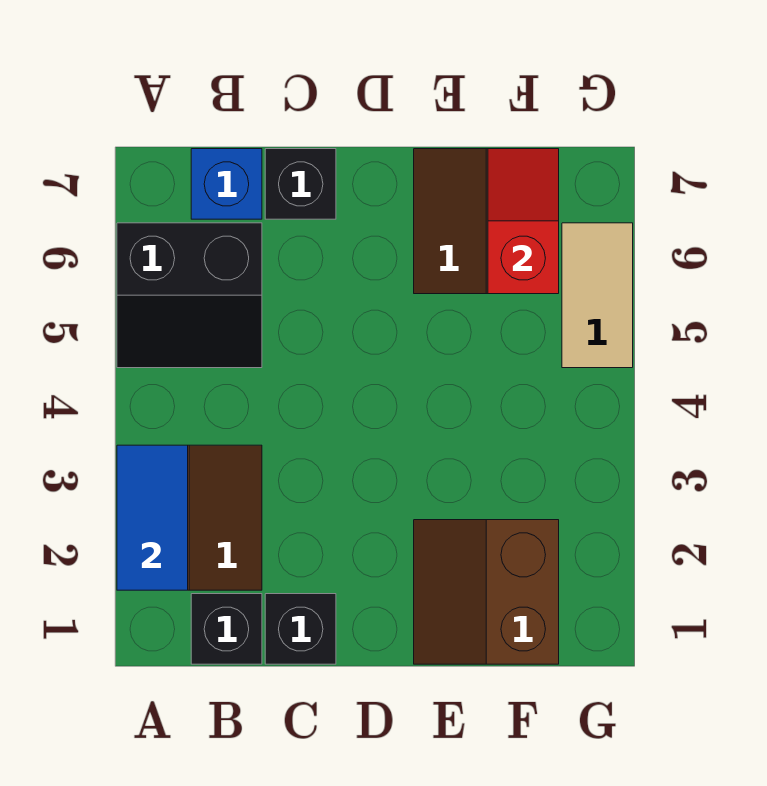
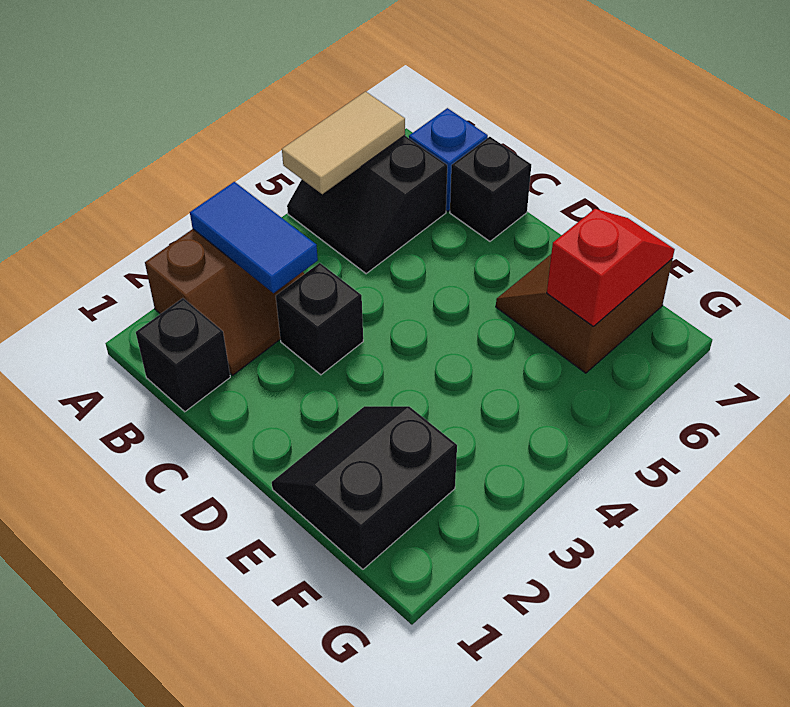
blue tile A2:A3 level 2 -> blue tile A3:B3 level 2
black brick C1 level 1 -> black brick C3 level 1
brown slope E1:F2 level 1 top F -> black slope E1:F2 level 1 top F
tan tile G5:G6 level 1 -> tan tile A5:A6 level 2

